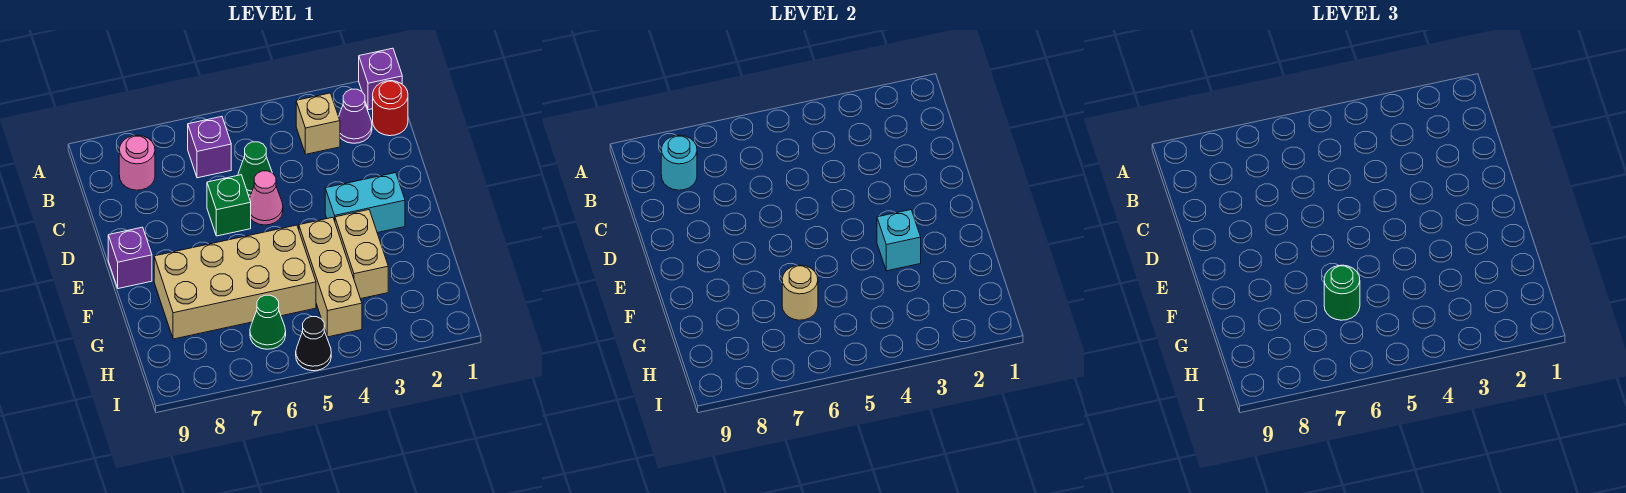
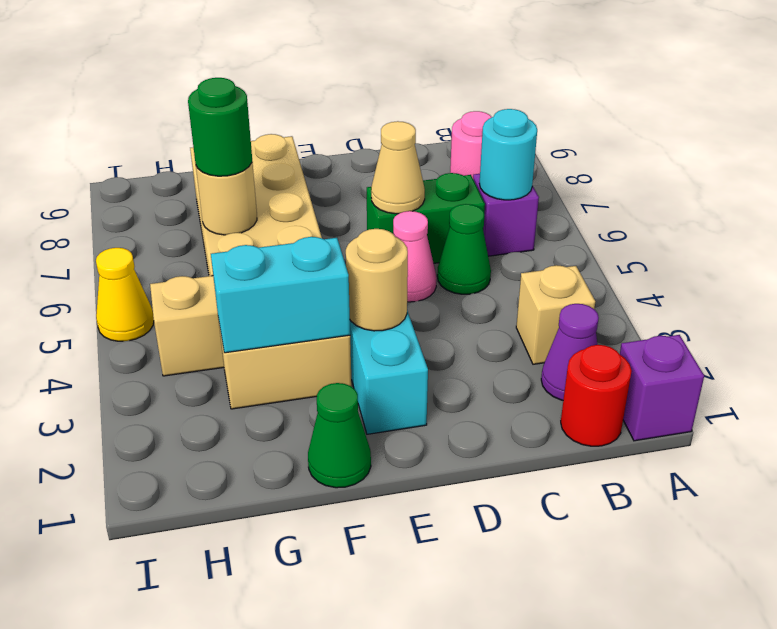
cyan round brick B8 level 2 -> cyan round brick B6 level 2
green brick D6 level 1 -> green brick C6:D6 level 1
none -> tan cone D6 level 2
none -> tan round brick E3 level 2
purple brick E9 level 1 -> none
cyan brick F3 level 2 -> cyan brick F3:G3 level 2
green cone H6 level 1 -> green cone F1 level 1
black cone I5 level 1 -> yellow cone I5 level 1

